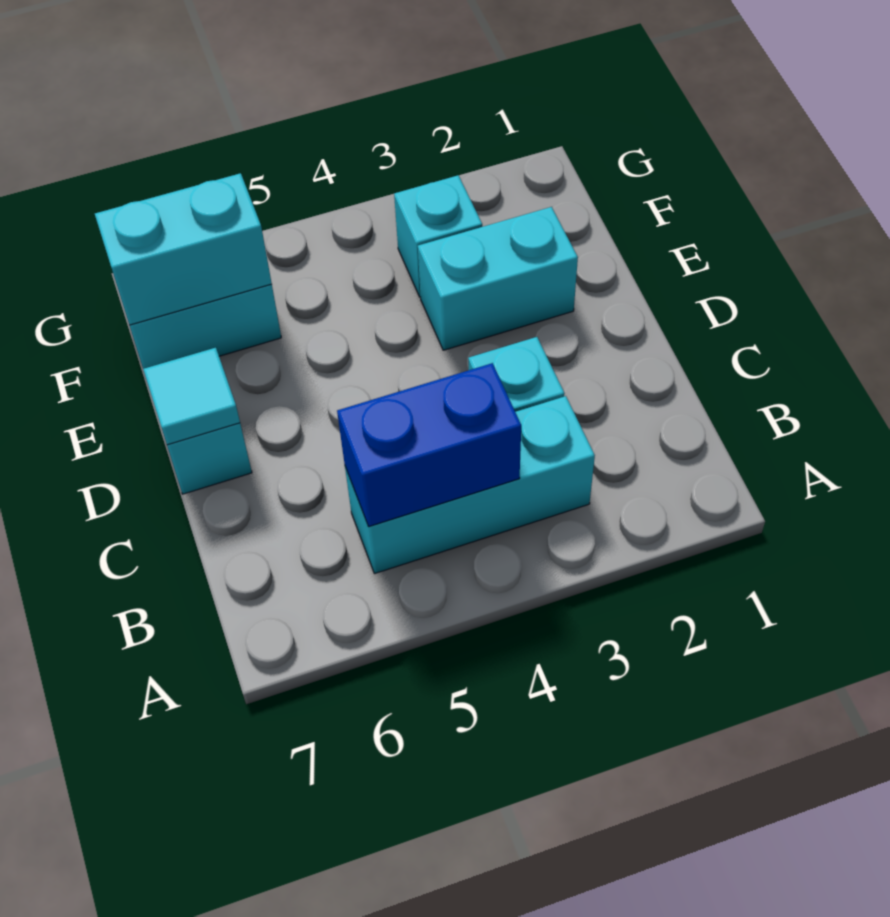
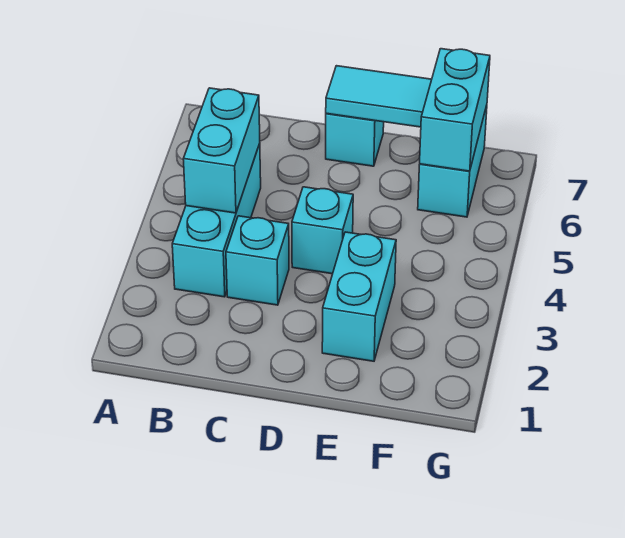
blue brick B4:B5 level 2 -> cyan brick B4:B5 level 2
cyan tile D7 level 2 -> cyan tile D7:E7 level 2
cyan brick F3 level 1 -> cyan brick D4 level 1

